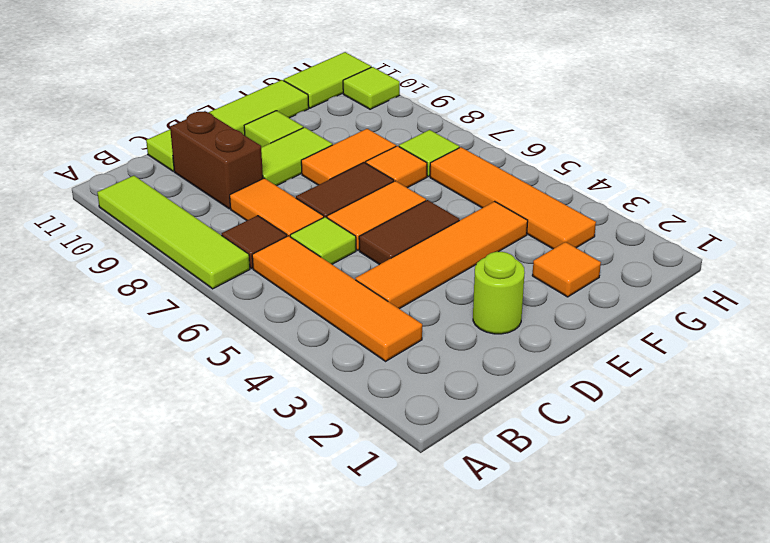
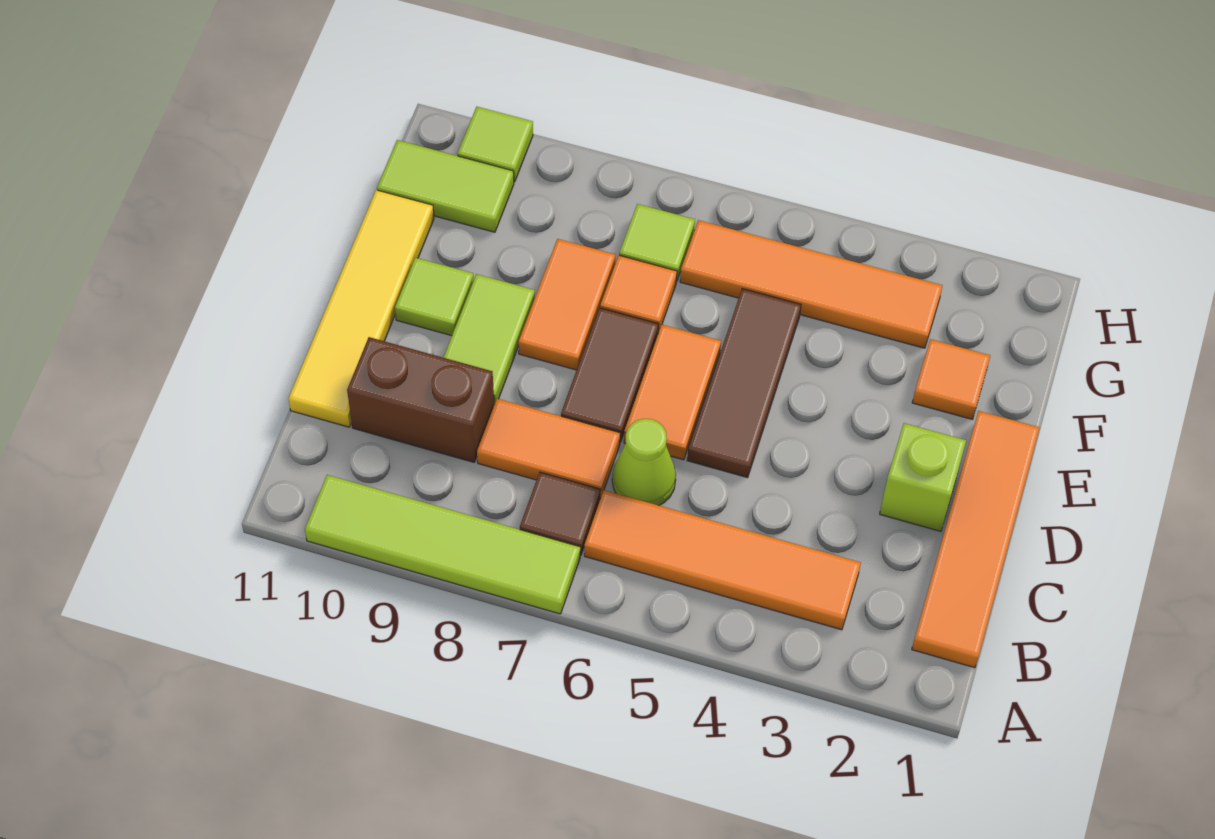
orange tile C4:F4 level 1 -> orange tile B1:E1 level 1
lime tile C6 level 1 -> lime cone C6 level 1
lime tile C11:F11 level 1 -> yellow tile C11:F11 level 1
lime round brick D2 level 1 -> lime brick D2 level 1
brown tile D5:E5 level 1 -> brown tile D5:F5 level 1
lime tile G11:H11 level 1 -> lime tile G10:G11 level 1

